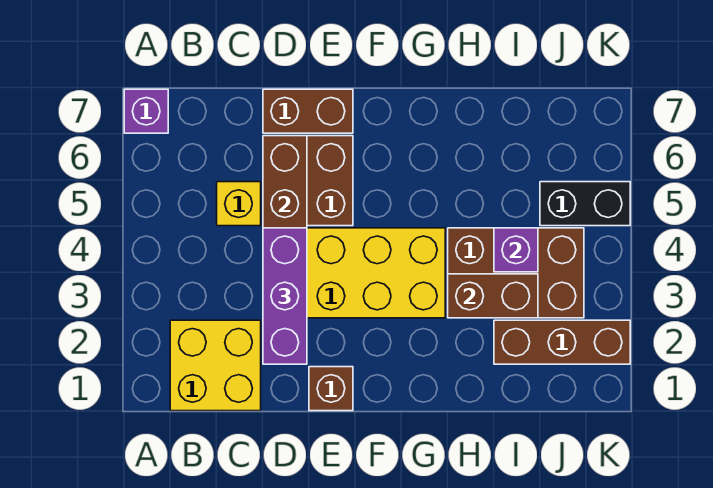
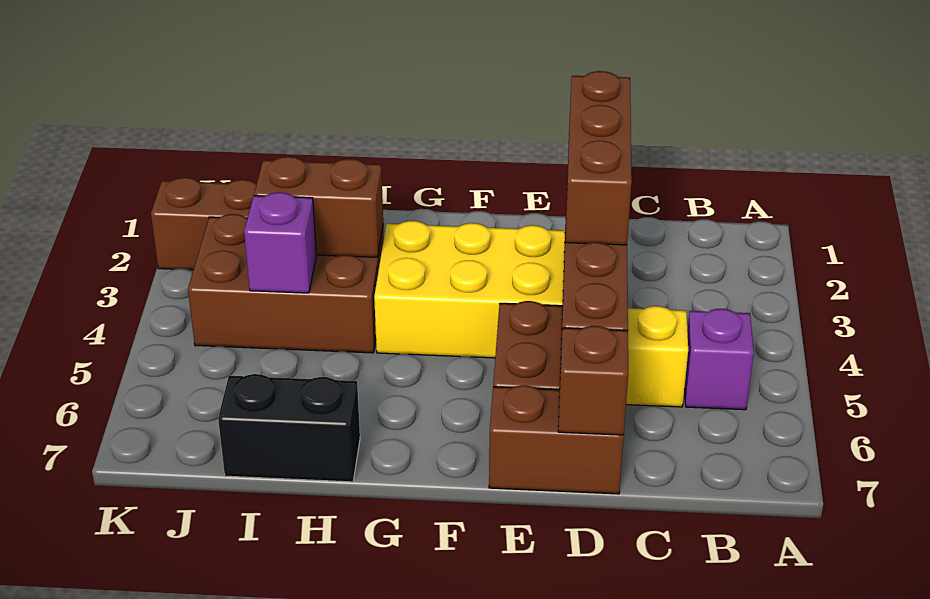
purple brick A7 level 1 -> purple brick B5 level 1
yellow brick B1:C2 level 1 -> none
purple brick D2:D4 level 3 -> brown brick D2:D4 level 3
brown brick E1 level 1 -> brown brick D7 level 2
black brick J5:K5 level 1 -> black brick H7:I7 level 1

